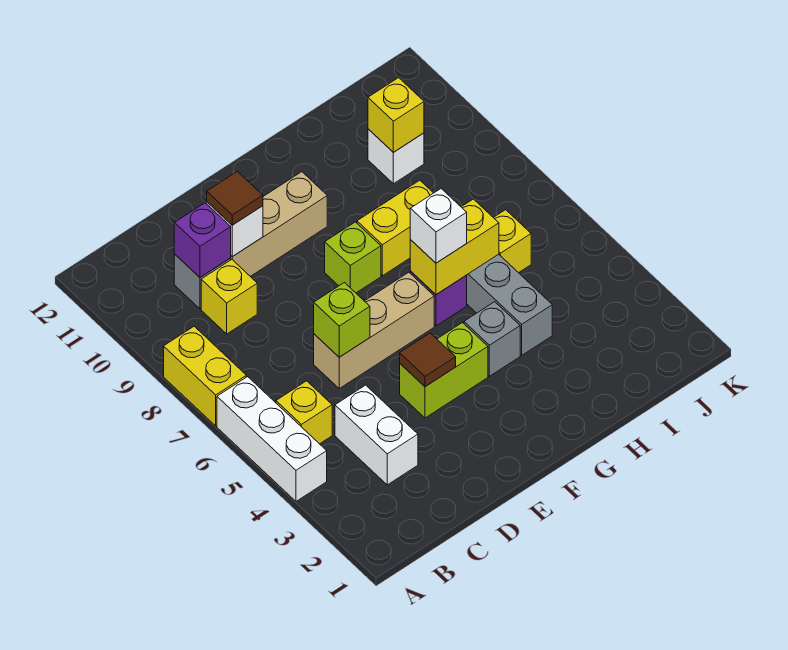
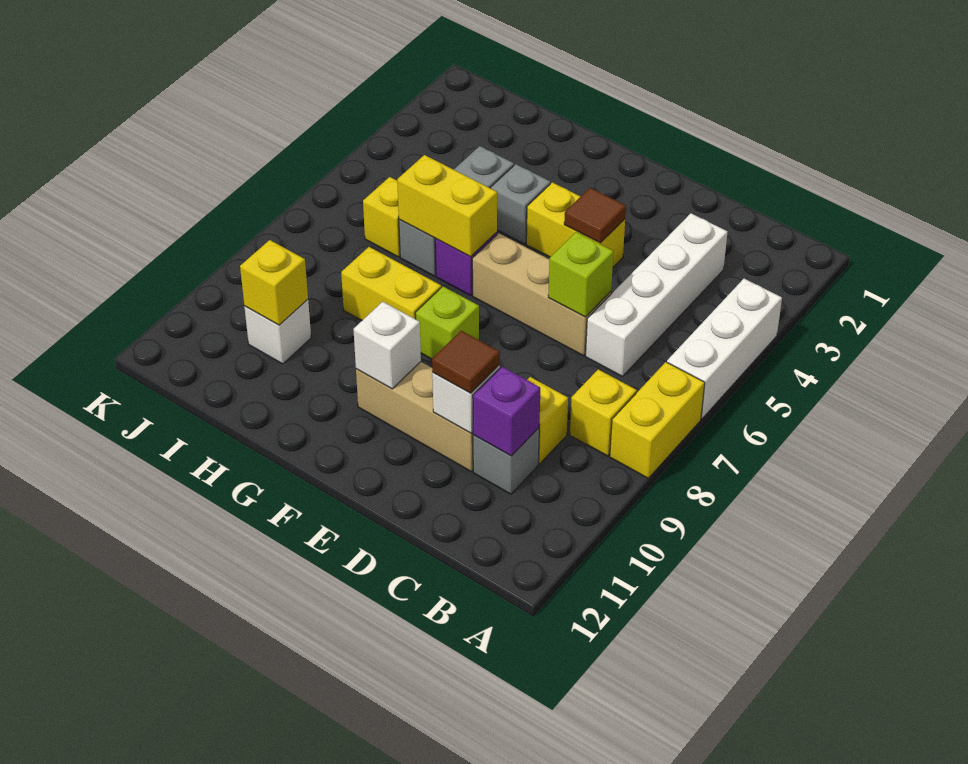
yellow brick B5 level 1 -> yellow brick B8 level 1
white brick C3:C4 level 1 -> white brick C3:C6 level 1
lime brick E4:F4 level 1 -> yellow brick E4:F4 level 1
white brick G6 level 3 -> white brick F10 level 2

